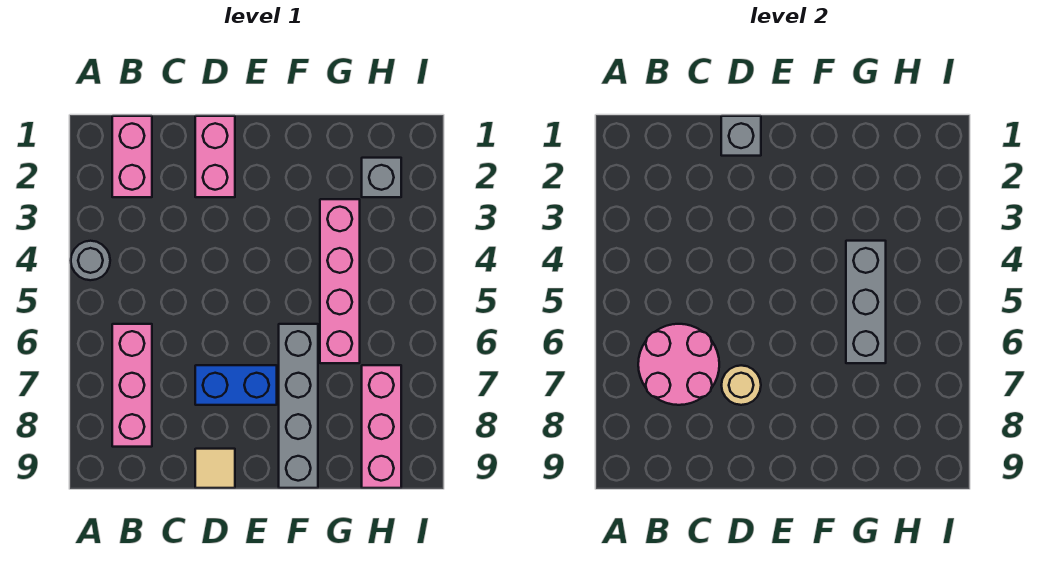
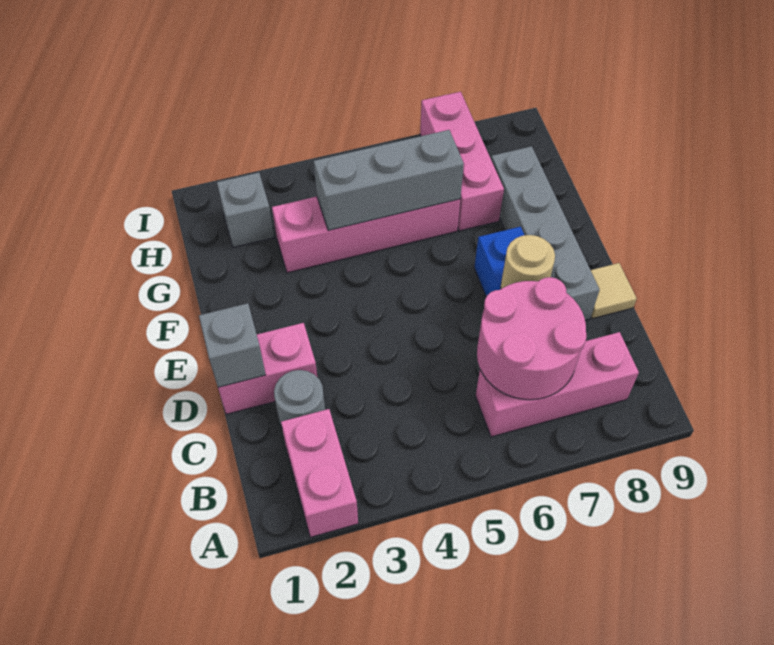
grey round brick A4 level 1 -> grey round brick C2 level 1
pink brick B1:B2 level 1 -> pink brick A2:B2 level 1
grey brick F6:F9 level 1 -> grey brick D8:G8 level 1
pink brick H7:H9 level 1 -> pink brick G7:I7 level 1

